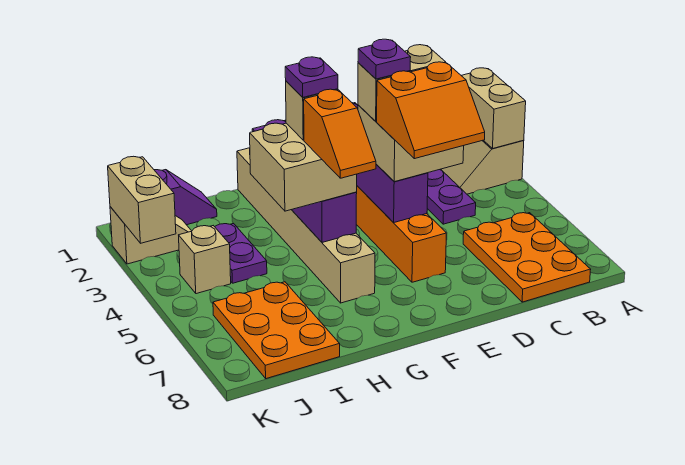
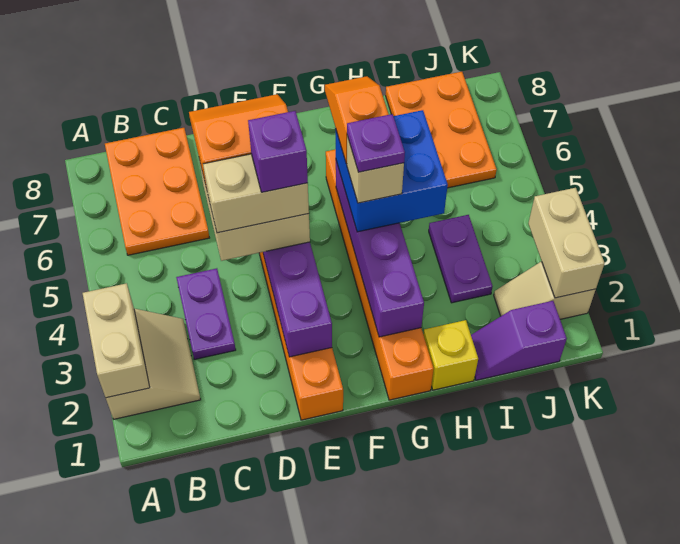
purple plate E4 level 5 -> purple brick E4 level 5
tan brick G1:G6 level 1 -> orange brick G1:G6 level 1
tan brick G4:H5 level 3 -> blue brick G4:H5 level 3
none -> yellow brick H1 level 1
tan brick J4 level 1 -> none

